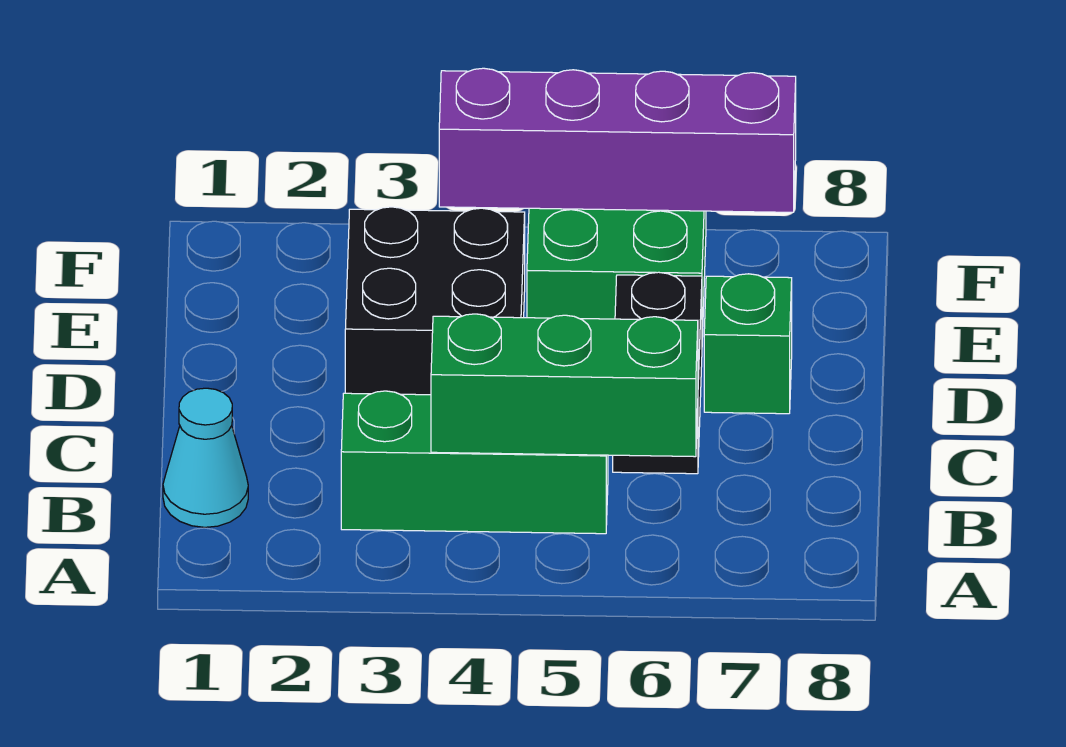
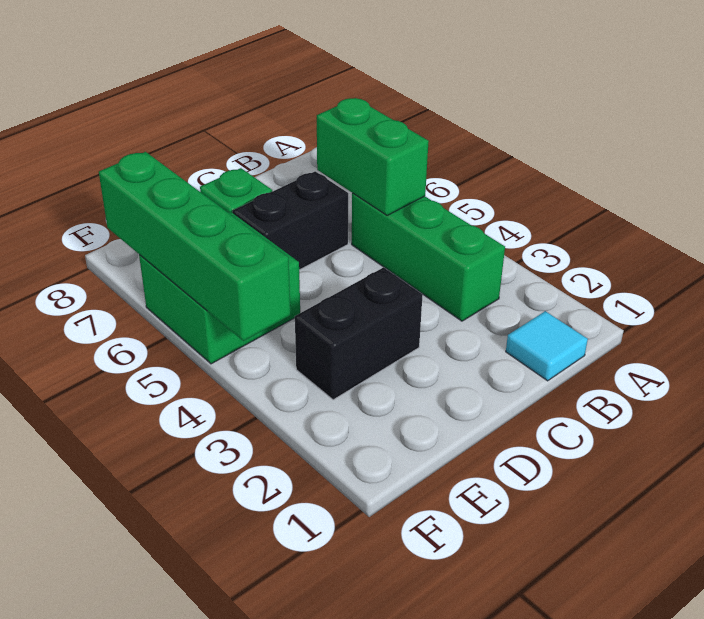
cyan cone B1 level 1 -> cyan tile B1 level 1
green brick B4:B6 level 2 -> green brick B5:B6 level 2
black brick D3:E4 level 1 -> black brick D3:E3 level 1
purple brick F4:F7 level 2 -> green brick F4:F7 level 2

